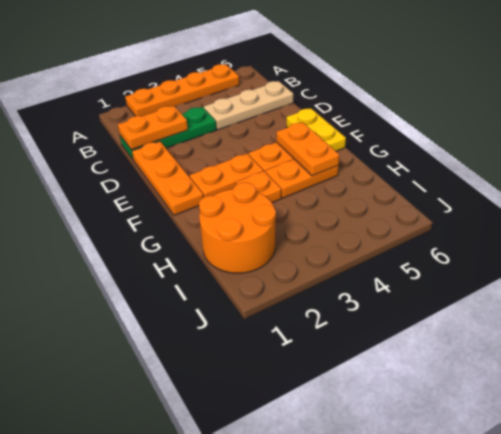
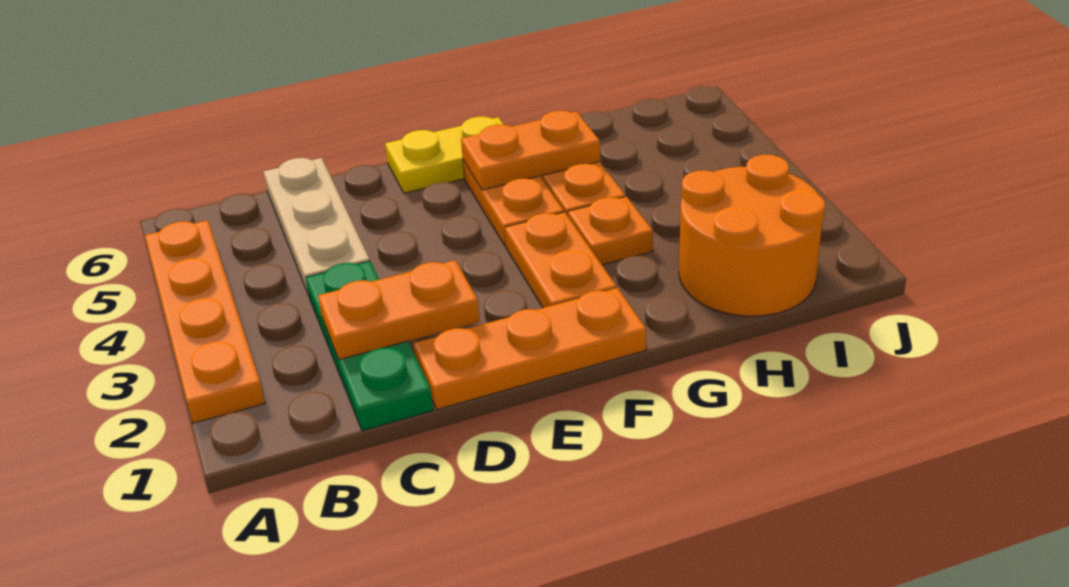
orange plate C1:C2 level 2 -> orange plate C2:D2 level 2

